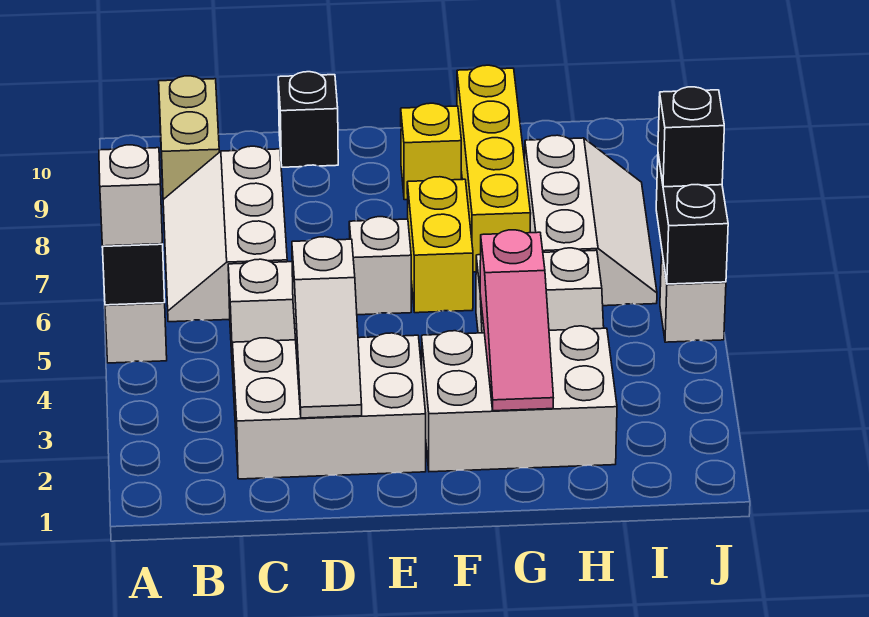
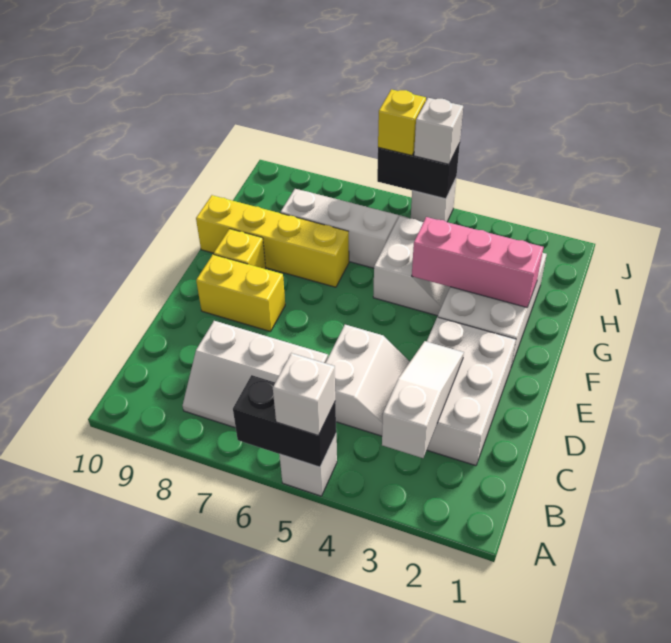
tan brick B9:B10 level 1 -> none
white slope D2:D4 level 2 top 4 -> white slope B3:D3 level 2 top B
black brick D10 level 1 -> none
white brick E6 level 1 -> white brick J5 level 3
yellow brick F6:F7 level 1 -> yellow brick E8:E9 level 1
pink slope G2:G4 level 2 top 4 -> pink brick G2:G4 level 2
black brick J6 level 3 -> yellow brick J6 level 3

